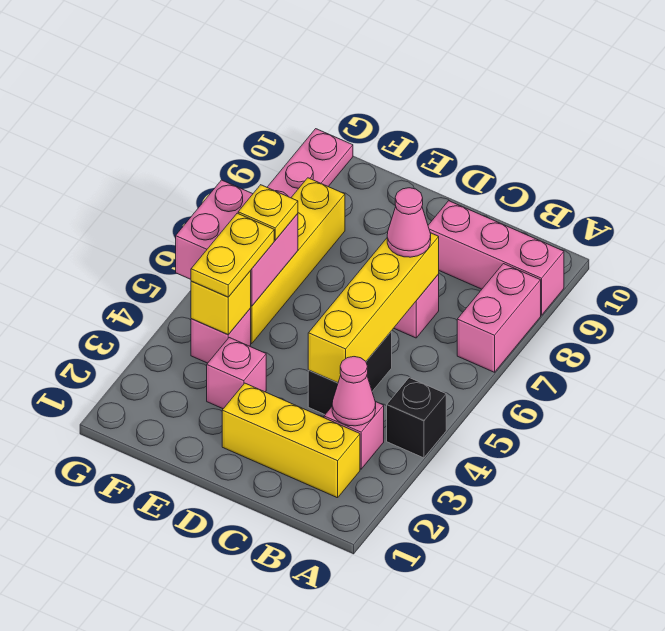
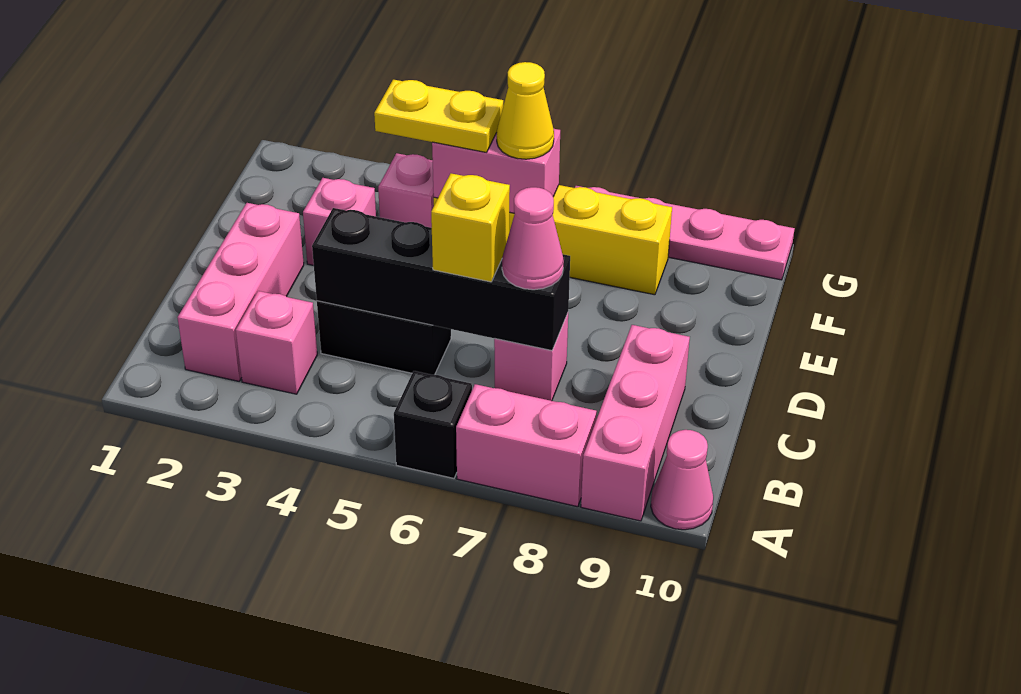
black brick A4 level 1 -> black brick A6 level 1
yellow brick B2:D2 level 1 -> pink brick B2:D2 level 1
pink cone B3 level 2 -> pink cone A10 level 1
yellow brick C4:C7 level 2 -> black brick C4:C7 level 2
yellow brick F4 level 2 -> yellow brick C6 level 3
pink brick F5:G6 level 2 -> pink brick F5:F6 level 2
yellow plate F6 level 3 -> yellow cone F6 level 3

